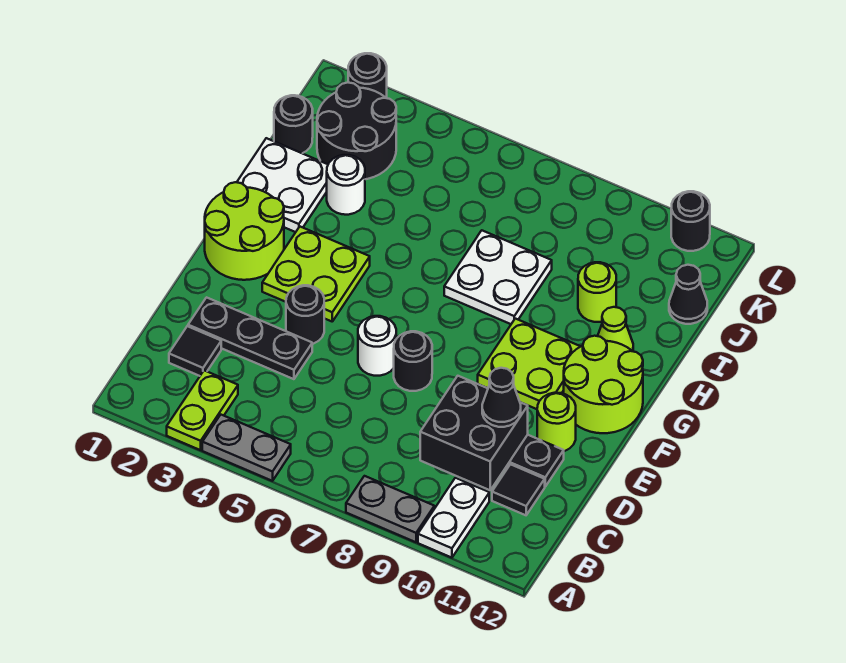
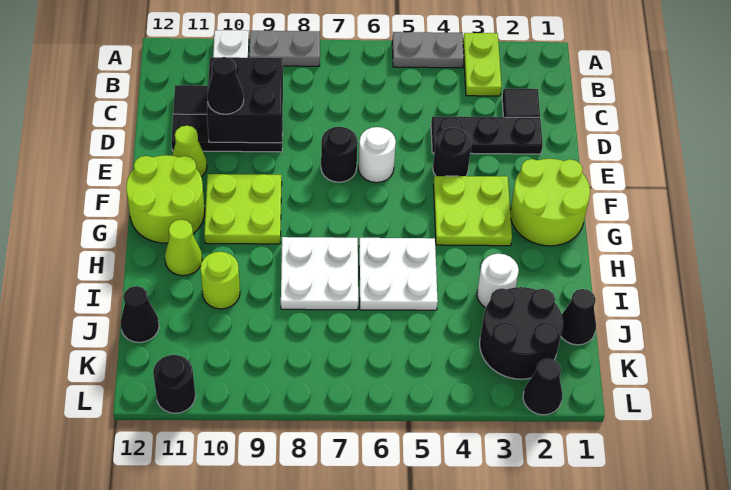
lime round brick E11 level 1 -> lime cone E11 level 1
white plate H1:I2 level 1 -> white plate H5:I6 level 1
black round brick J1 level 1 -> black cone J1 level 1
black round brick L2 level 1 -> black cone L2 level 1

